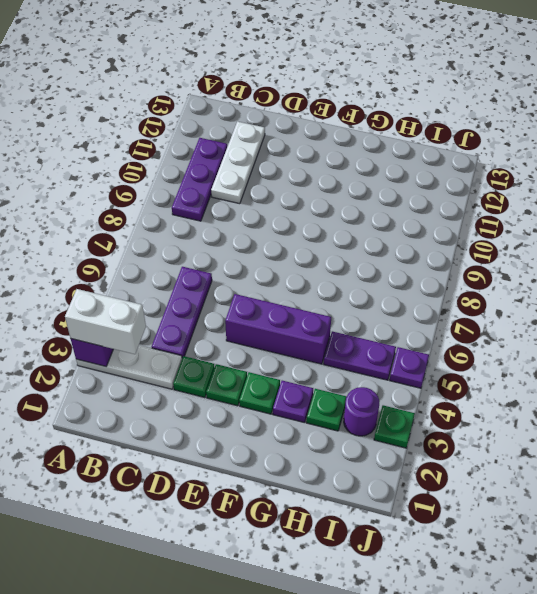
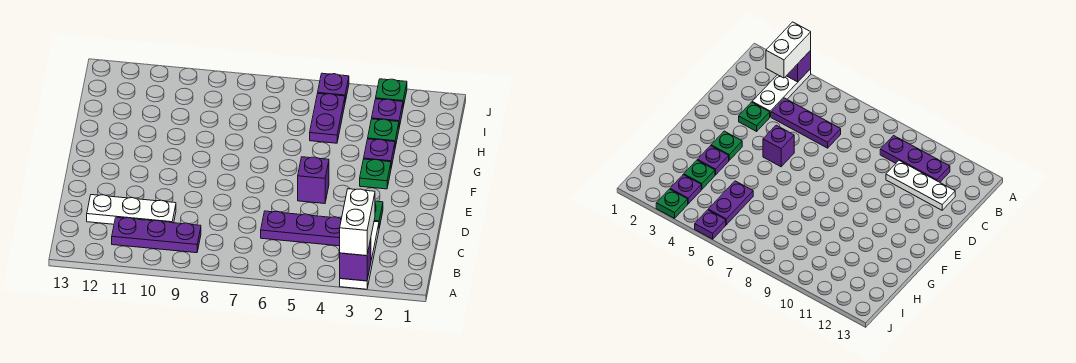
green plate E3 level 1 -> none
purple brick E5:G5 level 1 -> purple brick E5 level 1
purple round brick I3 level 1 -> purple plate I3 level 1

